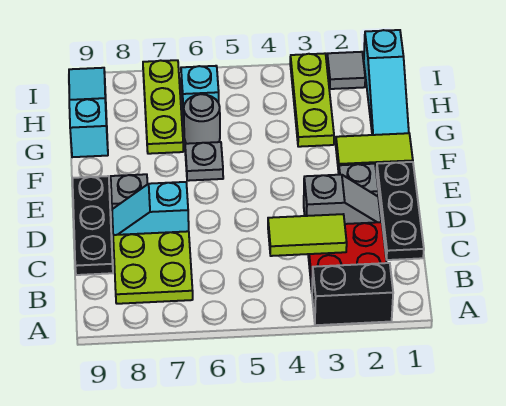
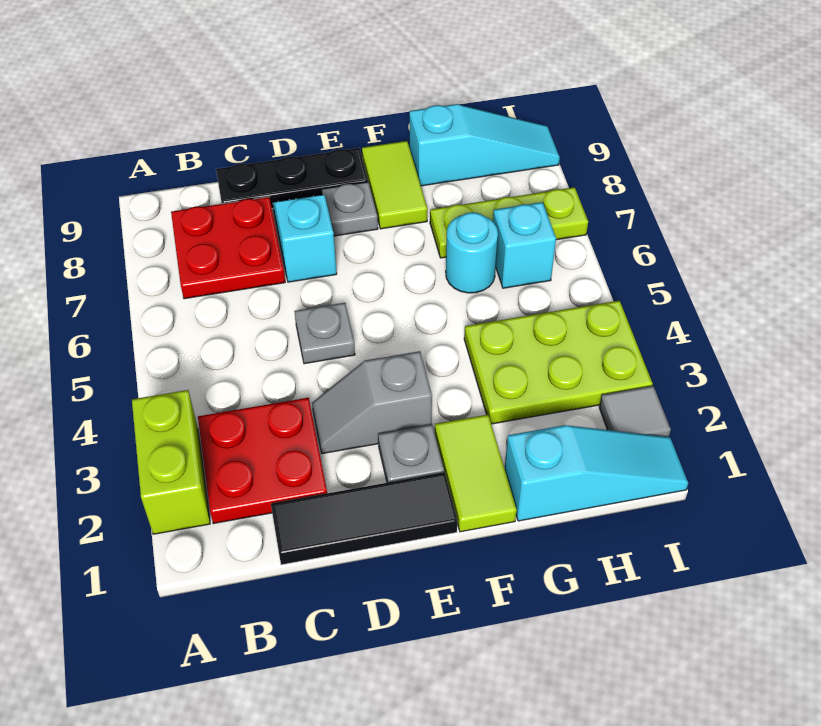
black brick A2:A3 level 1 -> lime brick A2:A3 level 1
lime plate B7:C8 level 1 -> red plate B7:C8 level 1
black plate C1:E1 level 1 -> black tile C1:E1 level 1
lime tile C3:C4 level 2 -> lime tile F8:F9 level 1
grey slope D2:D3 level 1 top 3 -> grey slope D3:E3 level 1 top E
grey plate F6 level 1 -> grey plate D5 level 1
cyan slope G1:I1 level 1 top I -> cyan slope G1:I1 level 1 top G
lime plate G3:I3 level 1 -> lime plate G3:I4 level 1
grey round brick G6 level 1 -> cyan round brick G6 level 1

